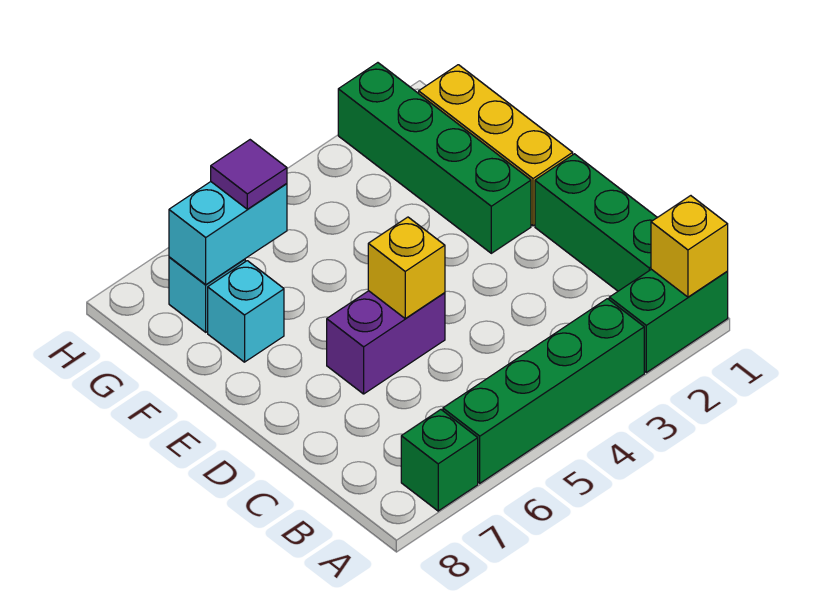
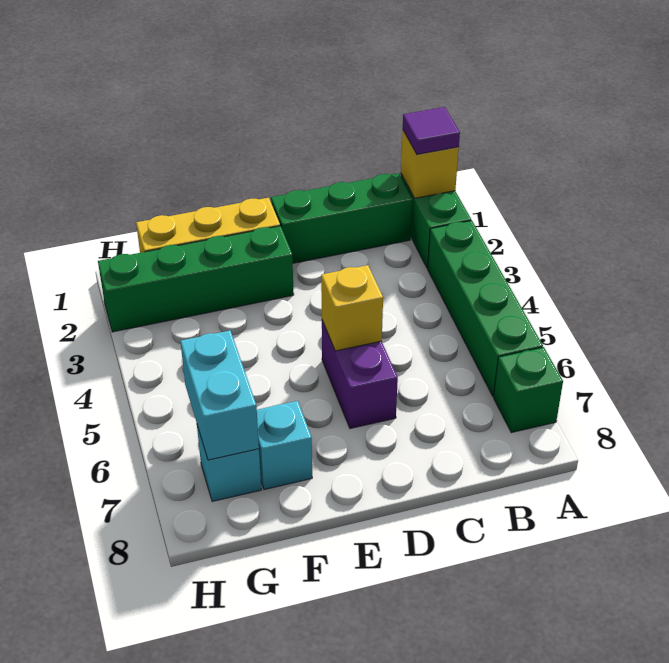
purple tile G6 level 3 -> purple tile A1 level 3

